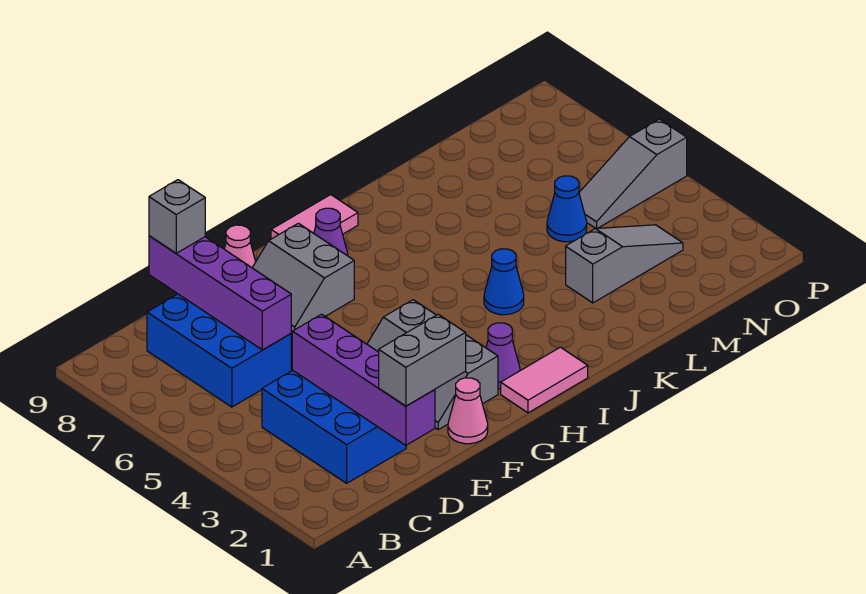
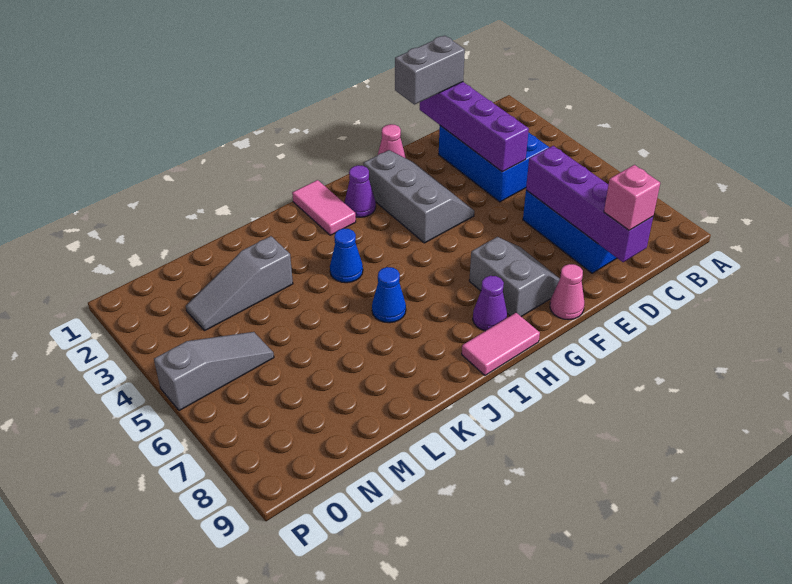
grey brick D9 level 3 -> pink brick D9 level 3
pink tile H1:I1 level 1 -> pink tile I1:I2 level 1
blue cone M5 level 1 -> blue cone J6 level 1

